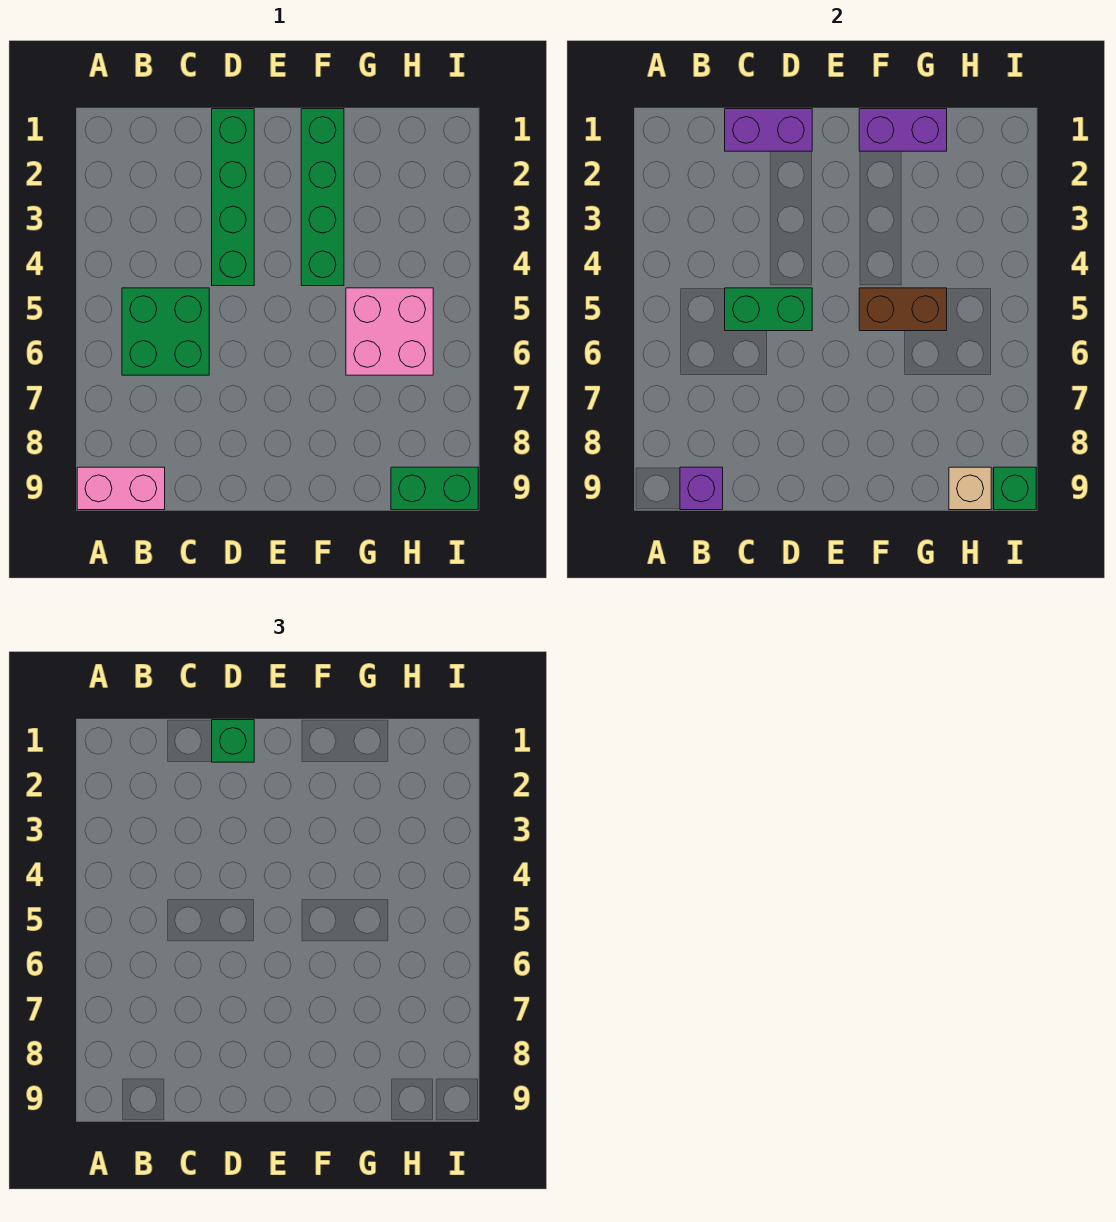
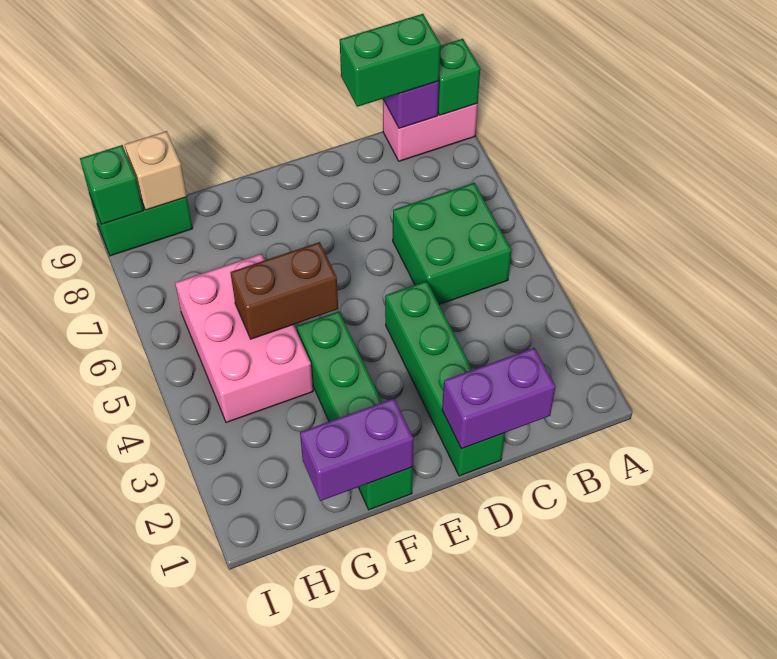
green brick C5:D5 level 2 -> green brick B9:C9 level 3
green brick D1 level 3 -> green brick A9 level 2
pink brick G5:H6 level 1 -> pink brick G4:H6 level 1

